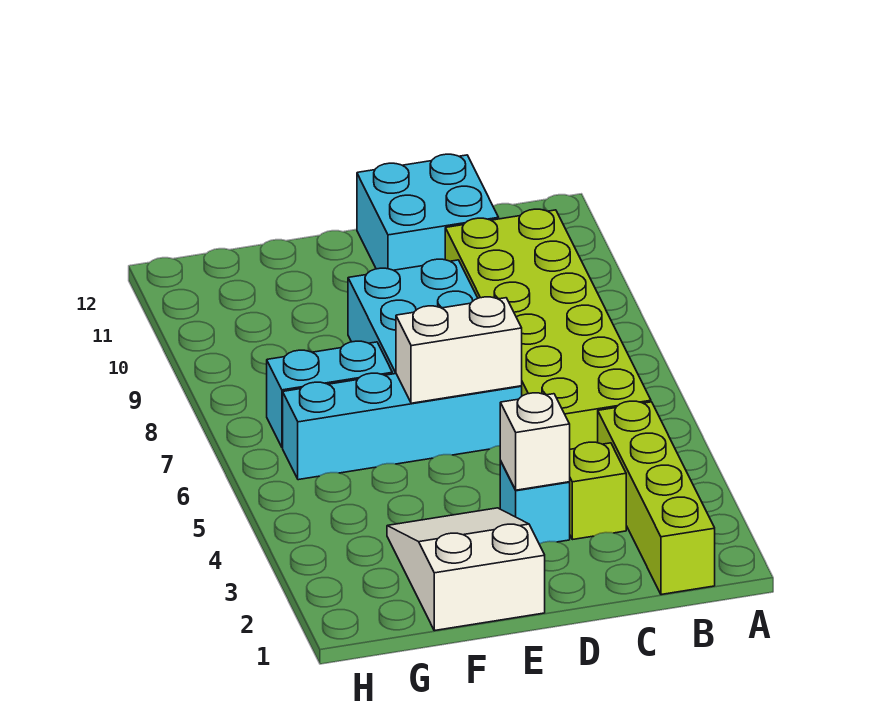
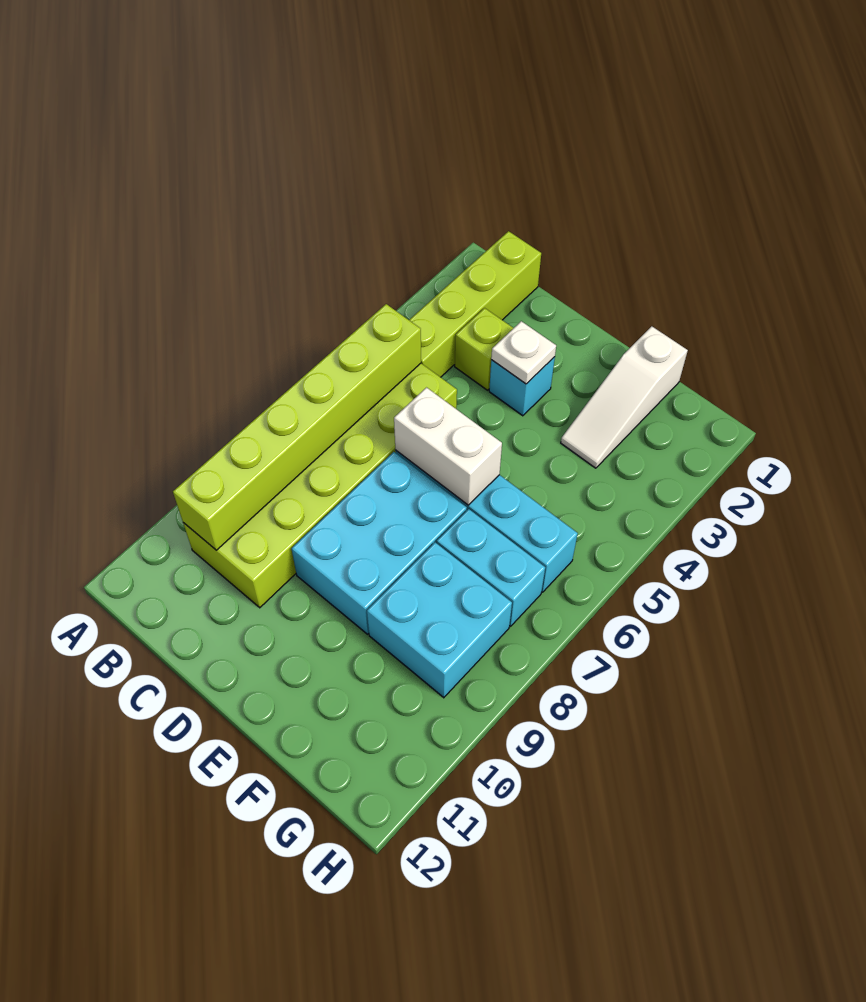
none -> lime brick B5:B10 level 2
cyan brick C11:D12 level 1 -> cyan brick F8:G9 level 1
white brick D3 level 2 -> white plate D3 level 2
white slope E1:F3 level 1 top 1 -> white slope F1:F3 level 1 top 1

